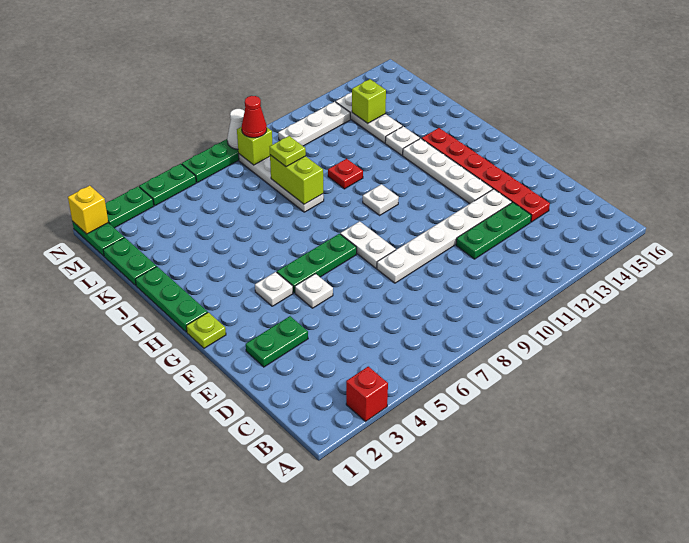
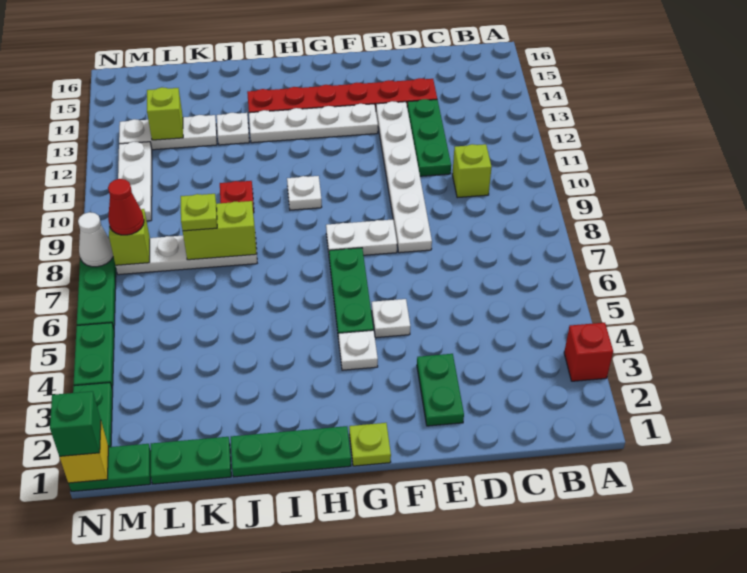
none -> lime brick C10 level 1
none -> green brick N1 level 3

